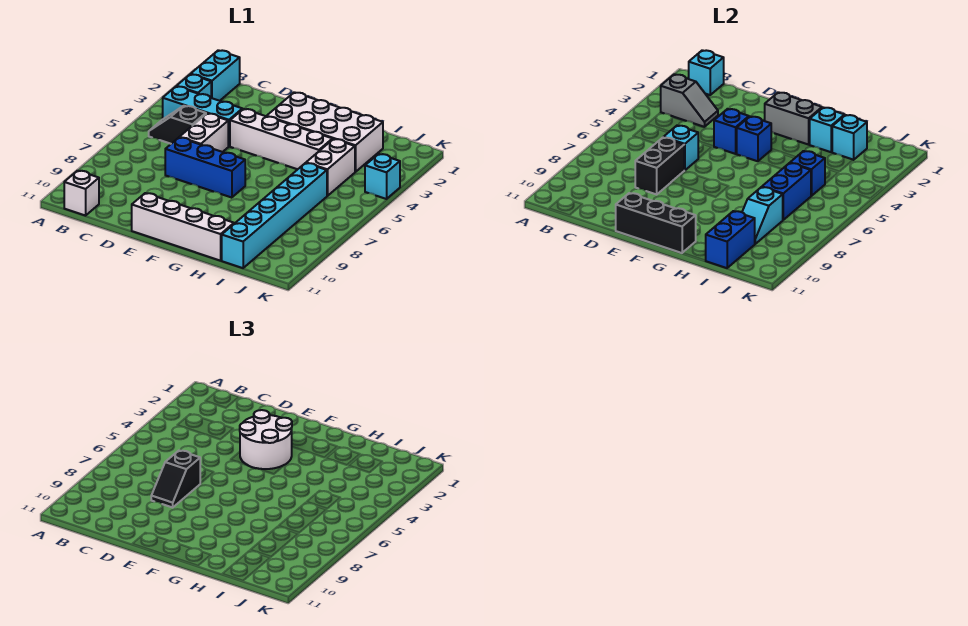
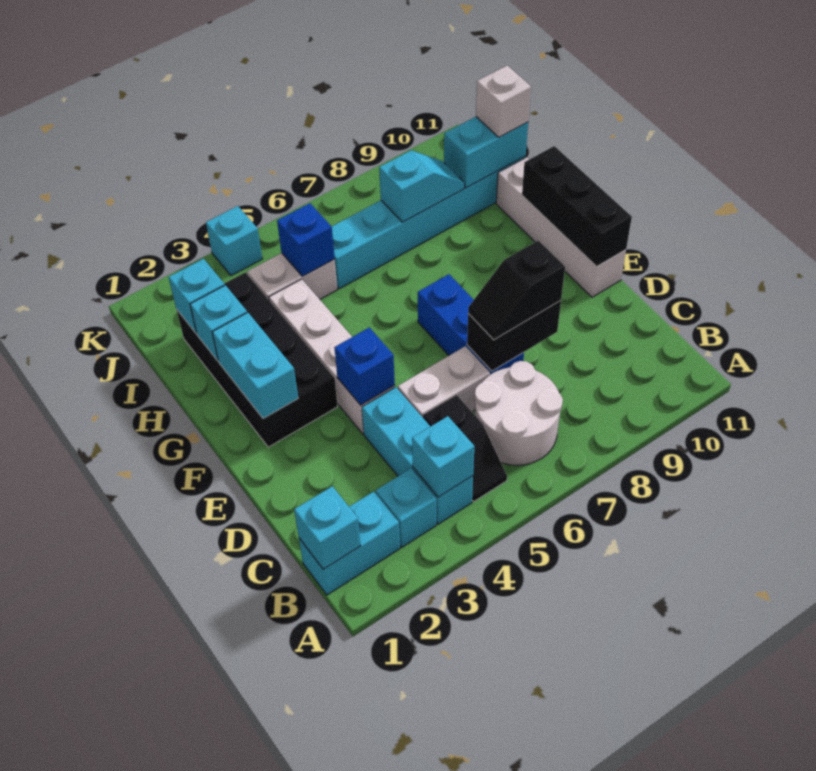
grey slope B3:C3 level 2 top B -> none
white brick B11 level 1 -> white brick I11 level 3
cyan brick D6 level 2 -> cyan brick B4 level 2
black slope D7:D8 level 3 top 7 -> black slope D7:D8 level 3 top 8
white round brick E3:F4 level 3 -> white round brick B6:C7 level 1
white brick F2:I3 level 1 -> black brick F2:I3 level 1
grey brick F2:G2 level 2 -> cyan brick F2:G2 level 2
blue brick F4 level 2 -> none
blue brick I6:I7 level 2 -> none
blue brick I10:I11 level 2 -> cyan brick I10:I11 level 2

